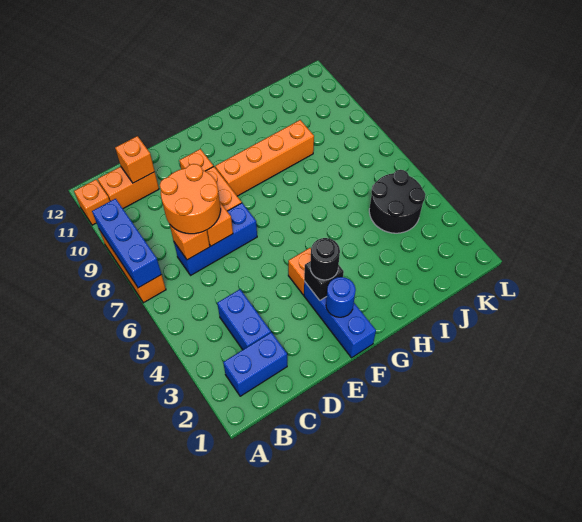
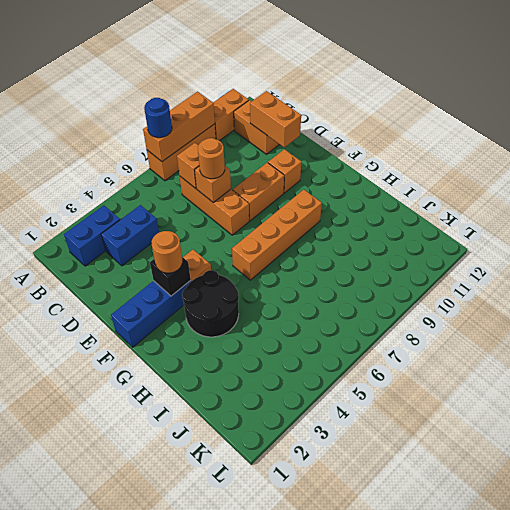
blue brick A7:A9 level 2 -> orange brick A7:A9 level 2
orange brick A11 level 1 -> orange brick A10:A11 level 1
blue brick B2:C2 level 1 -> blue brick B2:B3 level 1
blue brick C7:E7 level 1 -> orange brick C7:E7 level 1
orange round brick C7:D8 level 3 -> orange round brick D7 level 3
orange brick C11 level 2 -> orange brick C11:D11 level 2
blue round brick F2 level 2 -> blue round brick A7 level 3
black round brick F3 level 3 -> orange round brick F3 level 3
orange brick F9:I9 level 1 -> orange brick G6:G9 level 1
black round brick J4:K5 level 1 -> black round brick G3:H4 level 1

